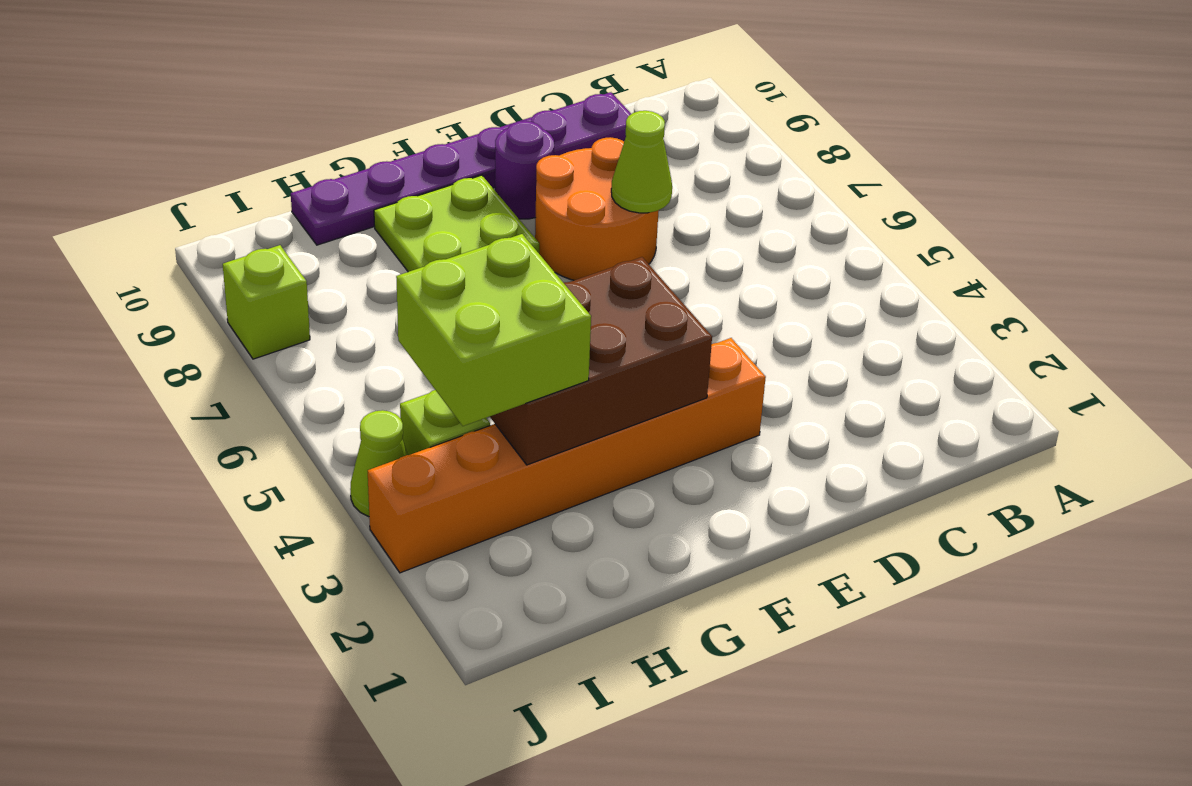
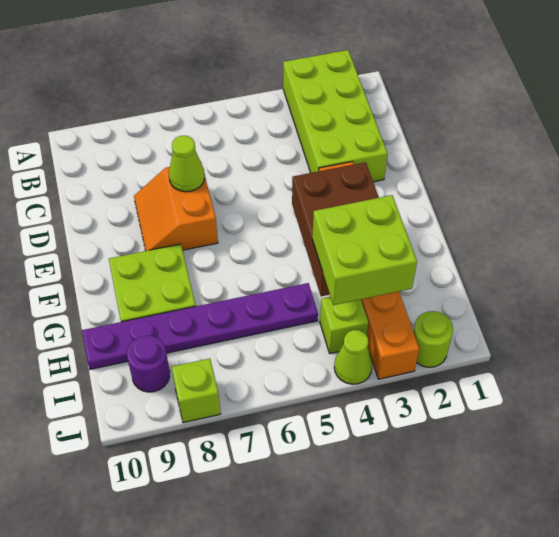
none -> lime brick A2:D3 level 1
purple plate C10:H10 level 1 -> purple plate H5:H10 level 1
orange round brick D7:E8 level 1 -> orange slope D7:E8 level 1 top 7
purple round brick E9 level 1 -> purple round brick I9 level 1
none -> lime round brick J2 level 1

